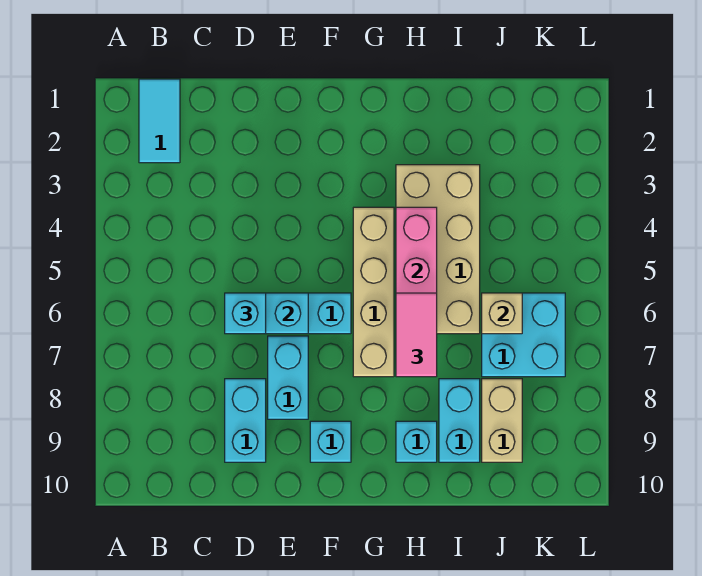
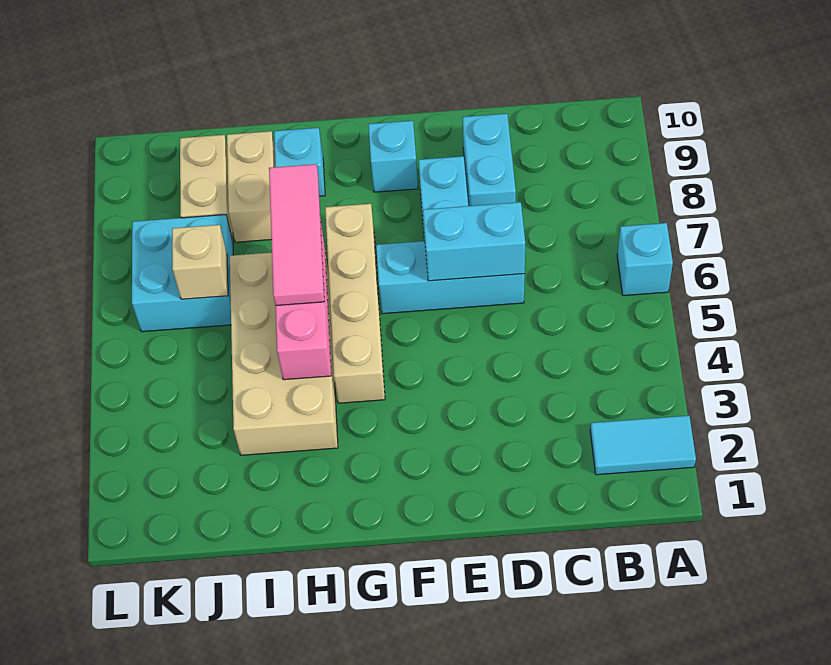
cyan tile B1:B2 level 1 -> cyan tile A2:B2 level 1
cyan brick D6 level 3 -> cyan brick A6 level 1
pink tile H6:H7 level 3 -> pink tile H5:H7 level 3
cyan brick I8:I9 level 1 -> tan brick I8:I9 level 1

